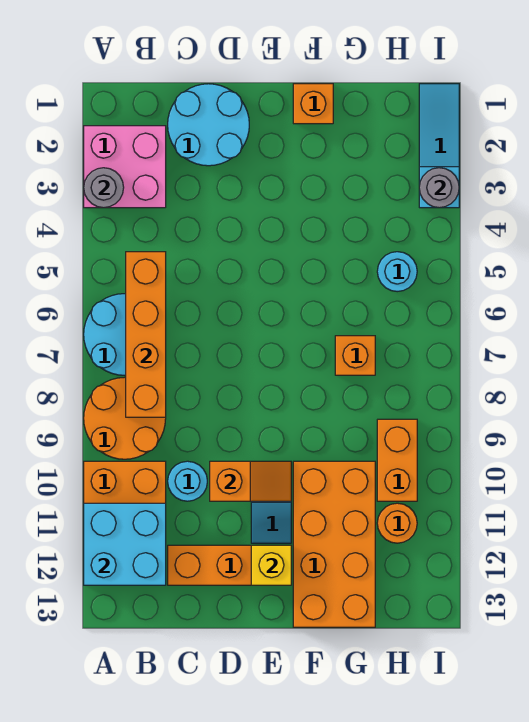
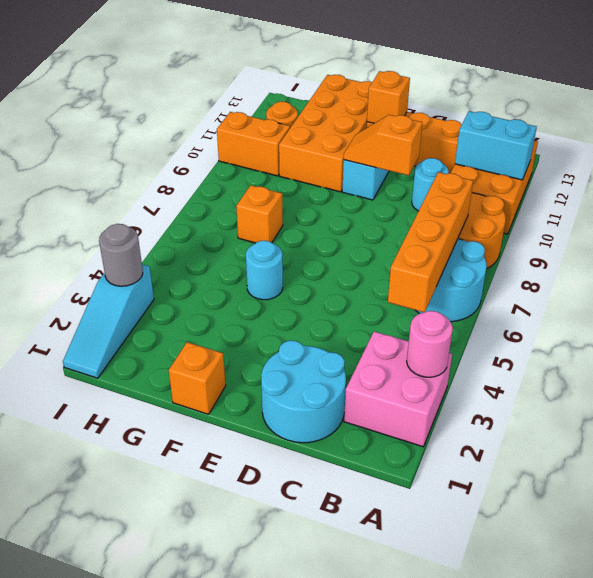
grey round brick A3 level 2 -> pink round brick A3 level 2
cyan brick A11:B12 level 2 -> cyan brick A11:B11 level 2
yellow brick E12 level 2 -> orange brick E12 level 2
cyan round brick H5 level 1 -> cyan round brick F5 level 1
orange brick H9:H10 level 1 -> orange brick H10:I10 level 1

